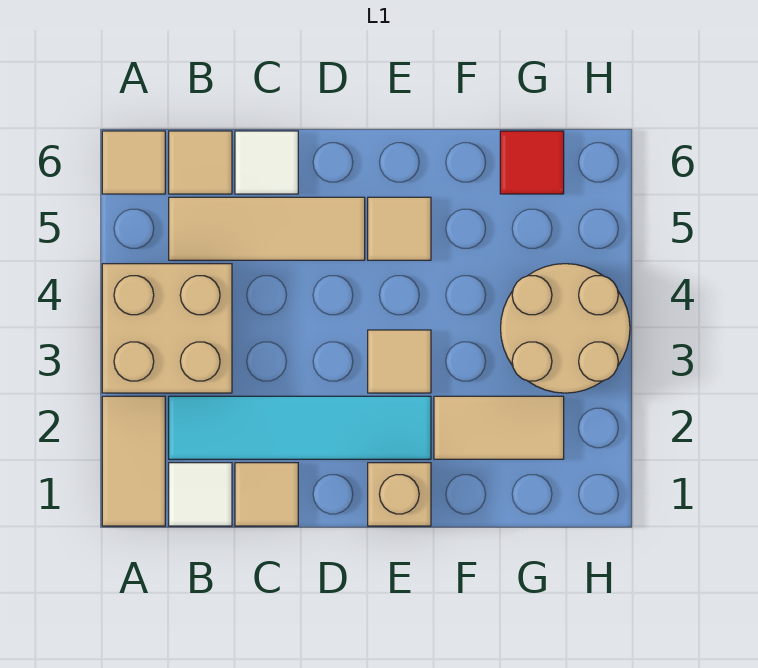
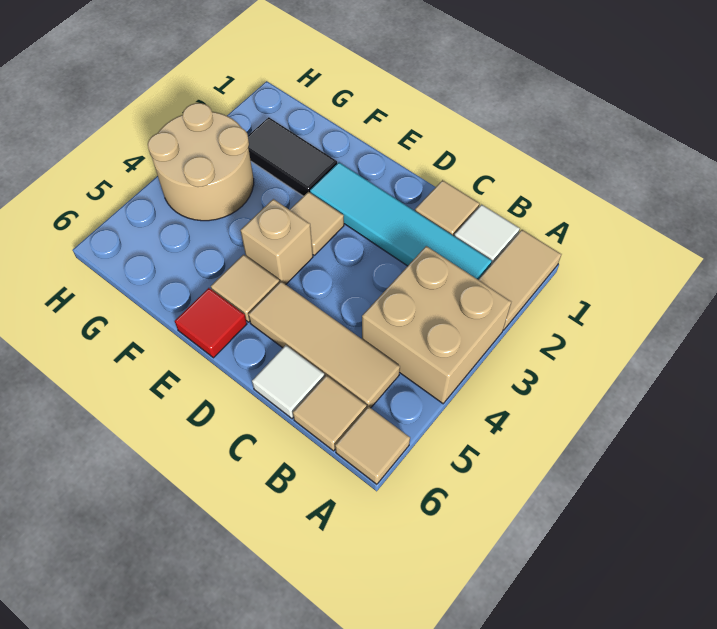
tan brick E1 level 1 -> tan brick E4 level 1
tan tile F2:G2 level 1 -> black tile F2:G2 level 1
red tile G6 level 1 -> red tile E6 level 1

